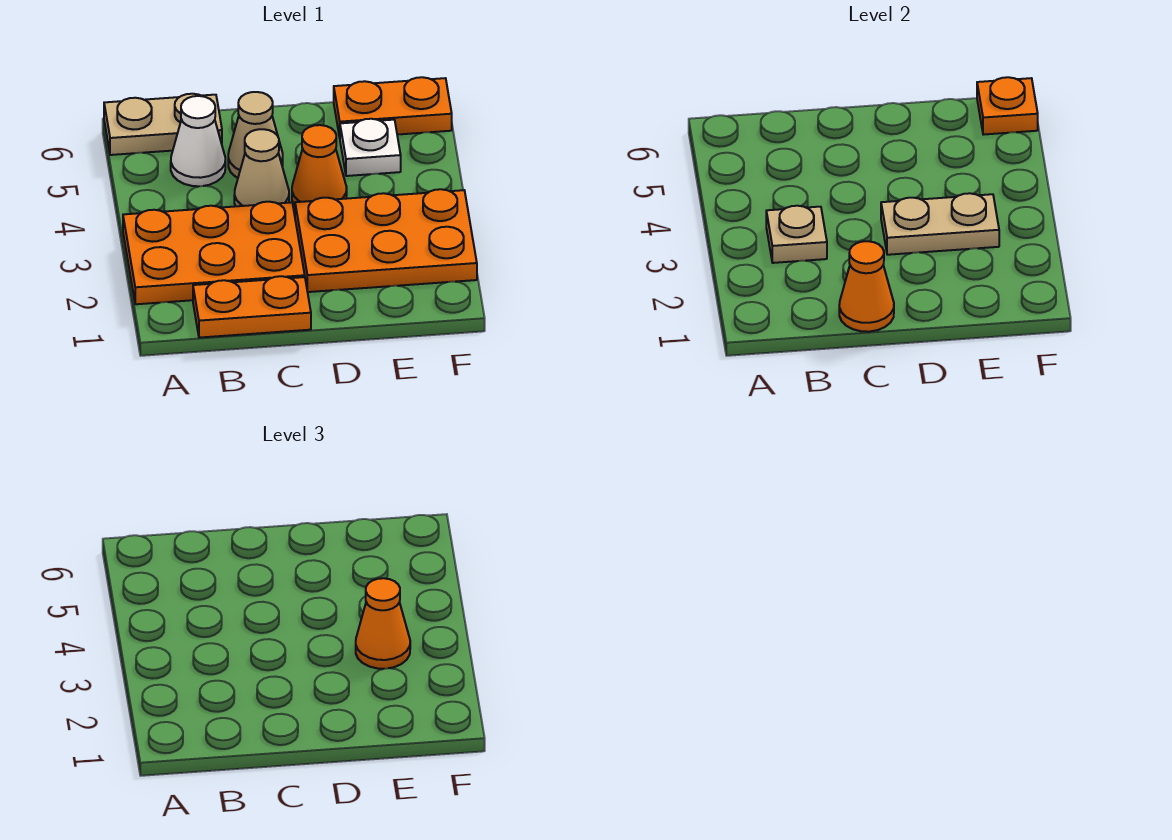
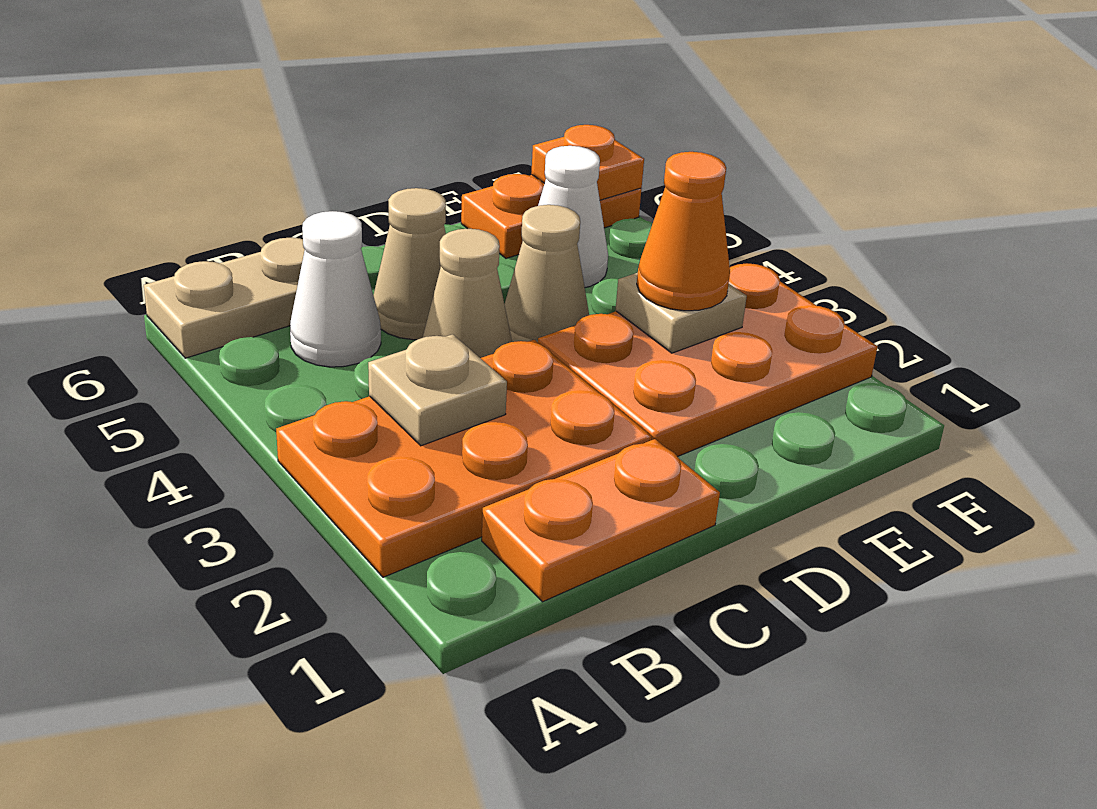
orange cone C1 level 2 -> none
tan plate D3:E3 level 2 -> tan plate E3 level 2
orange cone D4 level 1 -> tan cone D4 level 1
white plate E5 level 1 -> white cone E5 level 1

